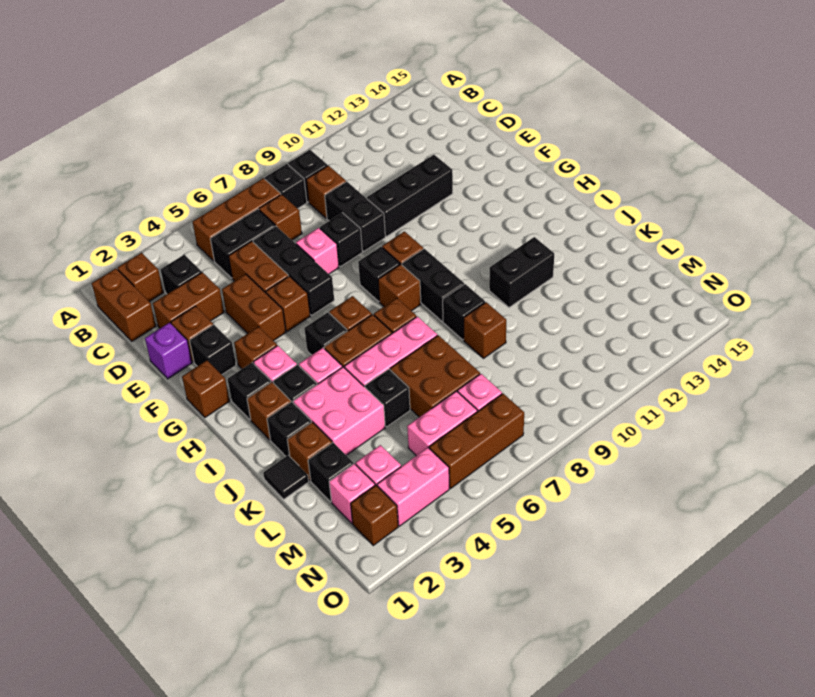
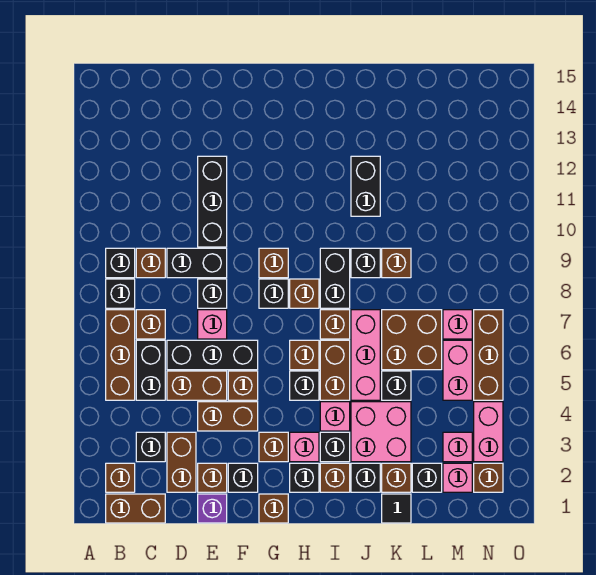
black brick H9:I9 level 1 -> black brick I8:I9 level 1

